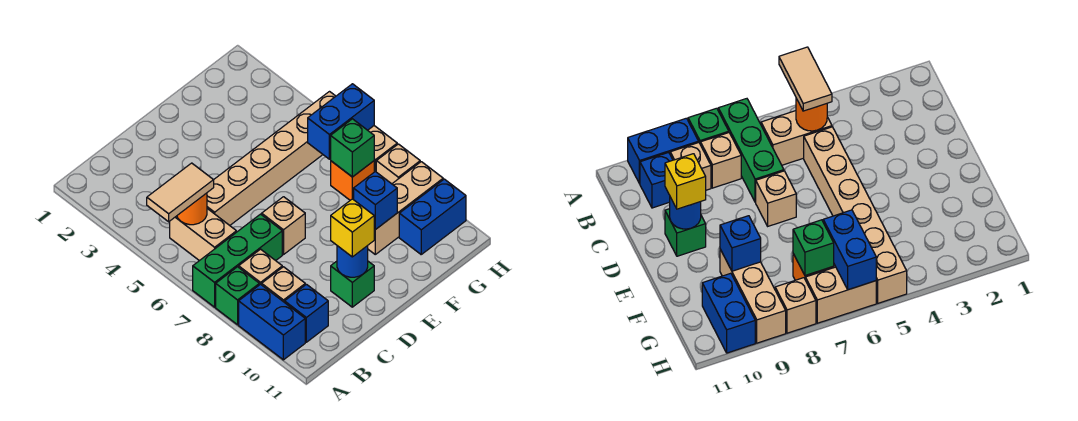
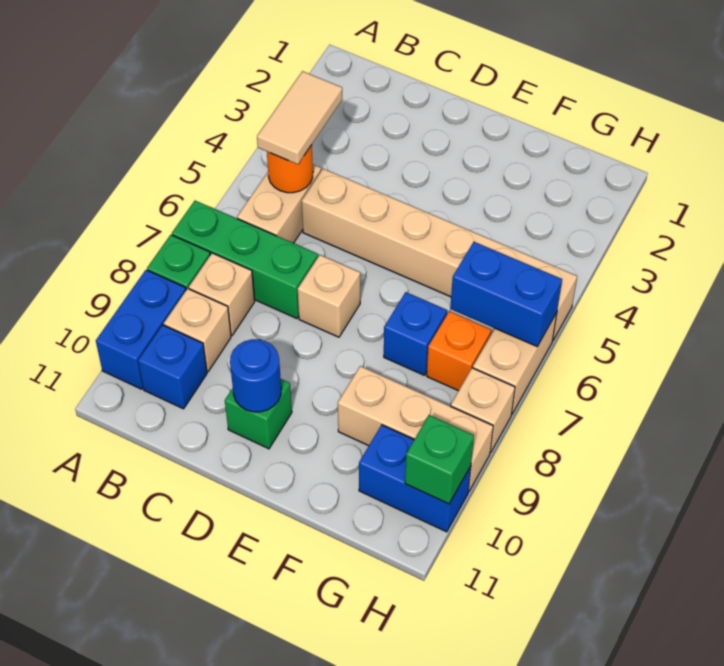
tan tile A5:B5 level 3 -> tan tile B4:B5 level 3
yellow brick D10 level 3 -> none
blue brick F9 level 2 -> blue brick F7 level 1
green brick G7 level 2 -> green brick H10 level 2

